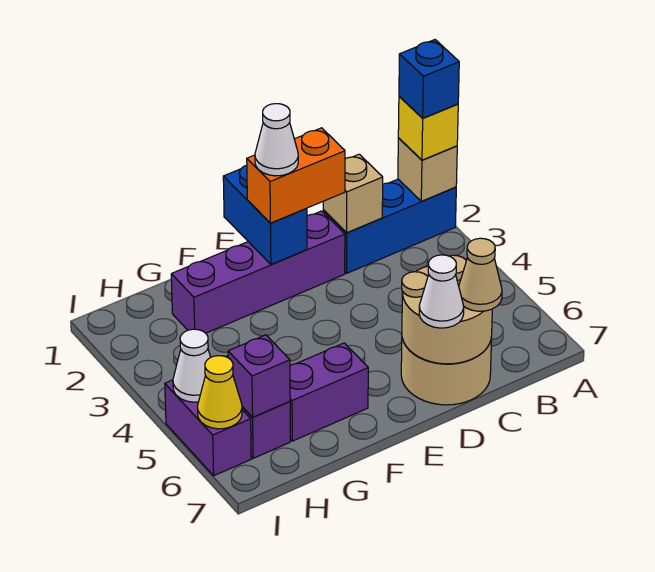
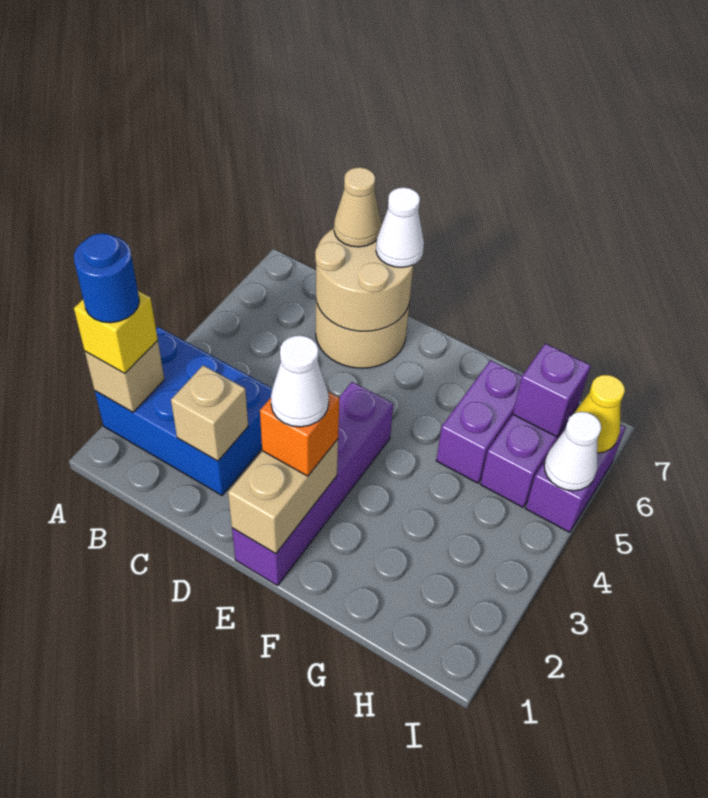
blue brick A2:C2 level 1 -> blue brick A2:C3 level 1
blue brick A2 level 4 -> blue round brick A2 level 4
purple brick D2:G2 level 1 -> purple brick E1:E4 level 1
orange brick D2:E2 level 3 -> orange brick E2 level 3
blue brick E1:E2 level 2 -> tan brick E1:E2 level 2
purple brick F6:G6 level 1 -> purple brick G5:G6 level 1

